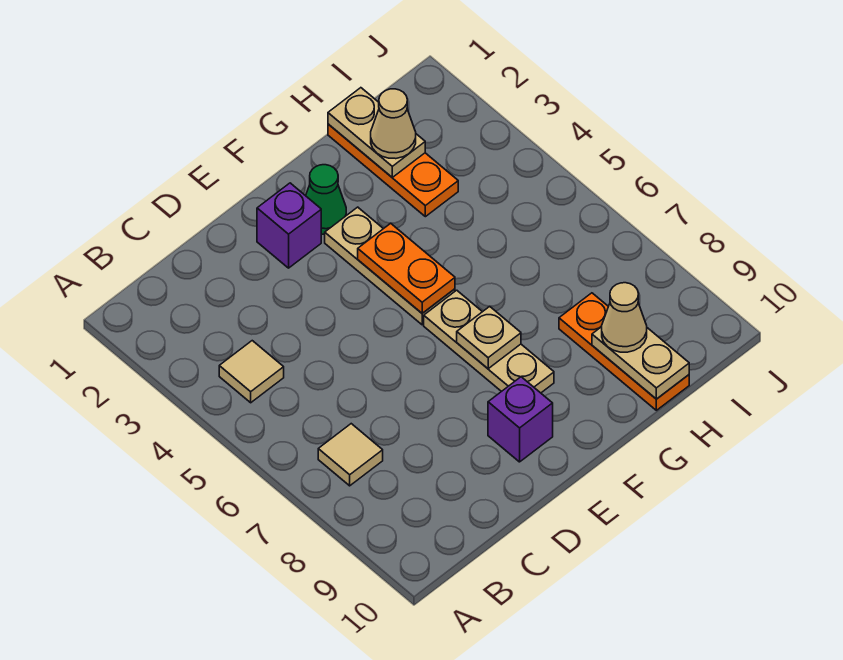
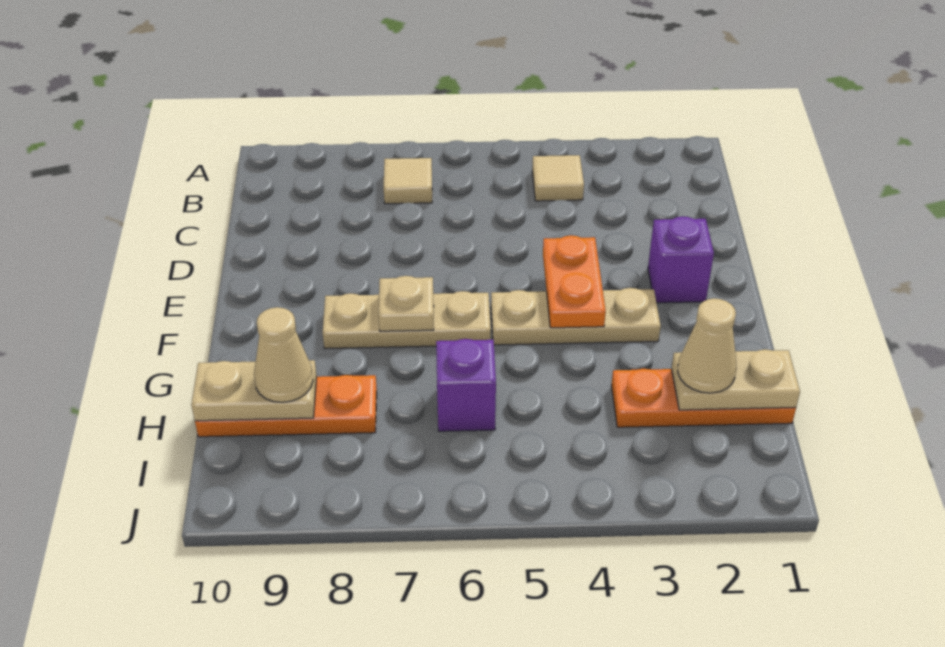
purple brick E9 level 1 -> purple brick H6 level 1
green cone F2 level 1 -> none
orange plate F4:F5 level 2 -> orange plate E4:F4 level 2

